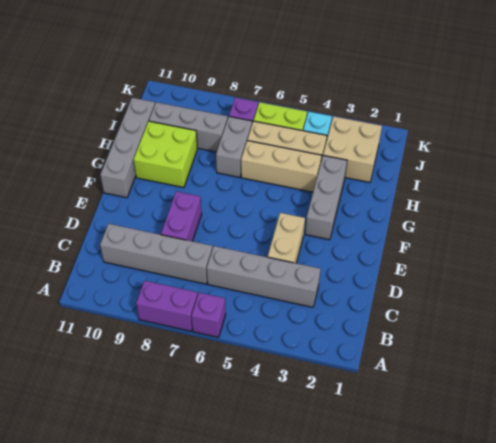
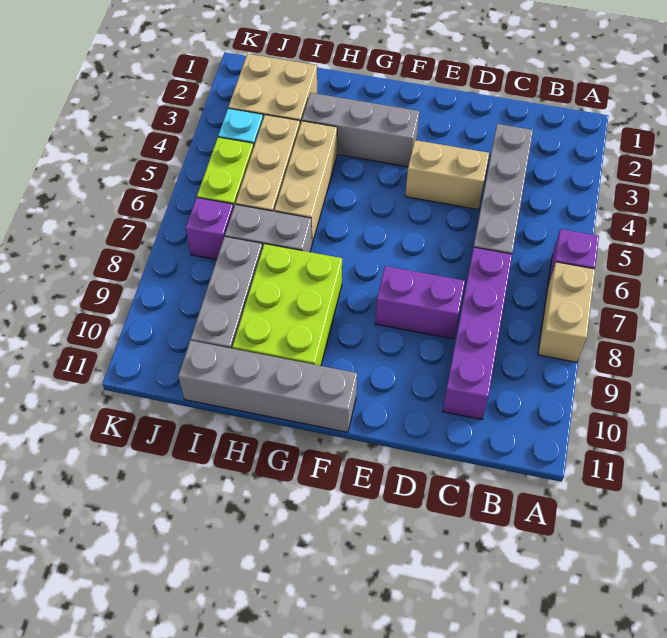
purple brick A7:A8 level 1 -> tan brick A7:A8 level 1
grey brick C7:C10 level 1 -> purple brick C7:C10 level 1
lime brick G9:H10 level 1 -> lime brick G8:H10 level 1

